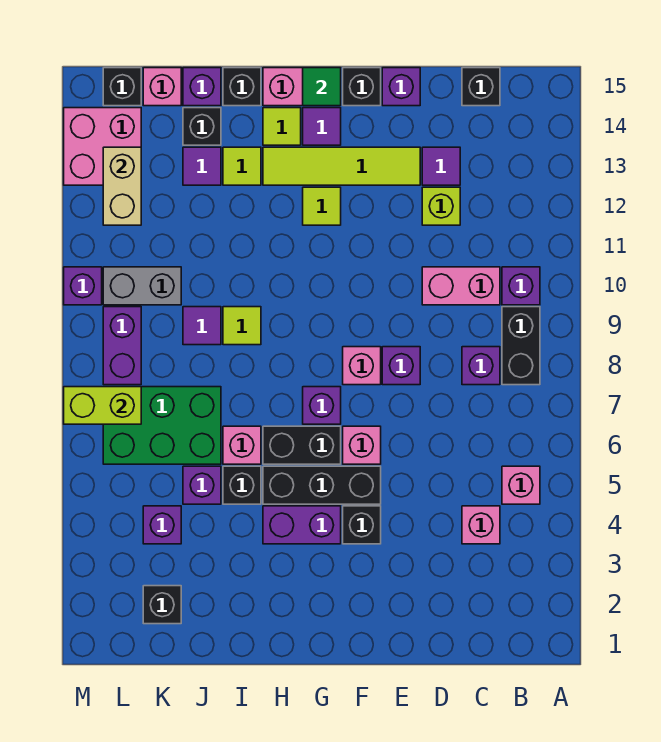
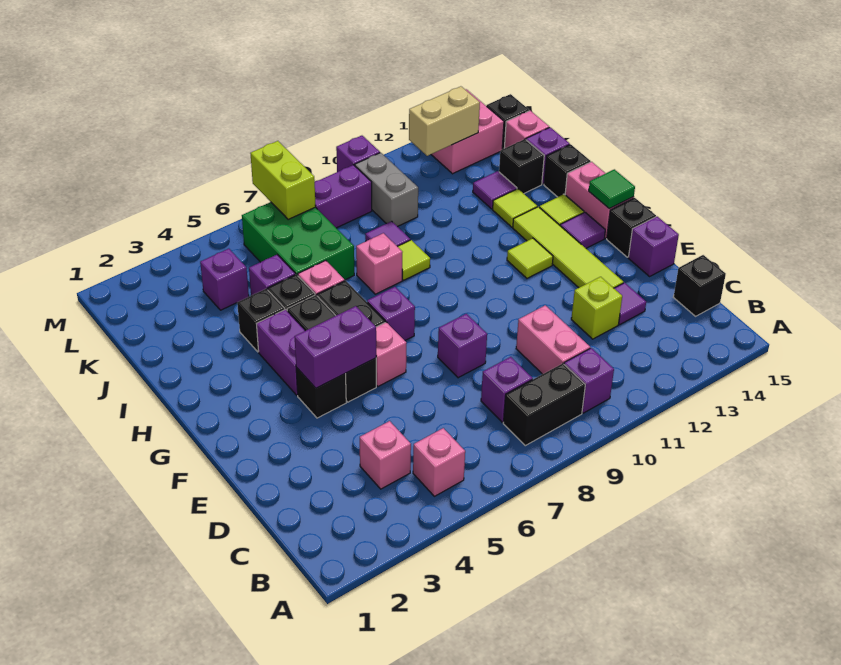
none -> purple brick F4:F5 level 2
pink brick F8 level 1 -> pink brick I8 level 1
black brick K2 level 1 -> black brick I4 level 1

